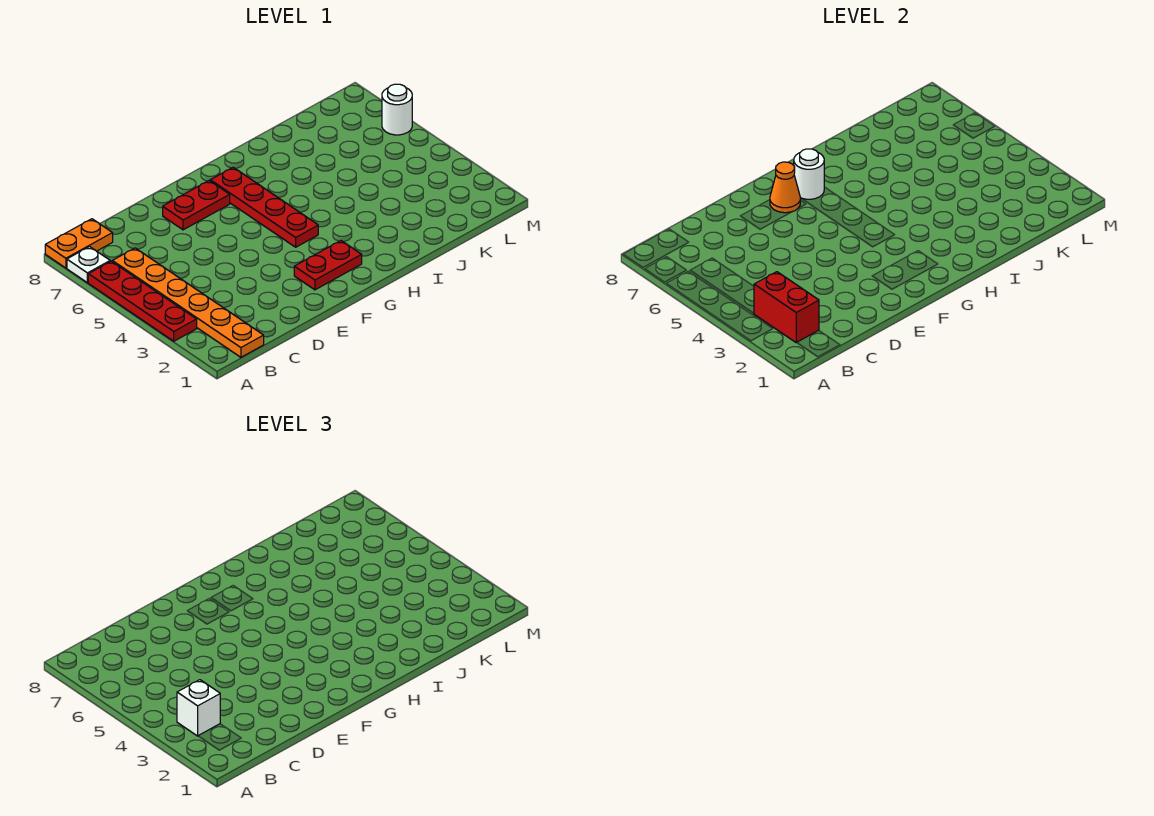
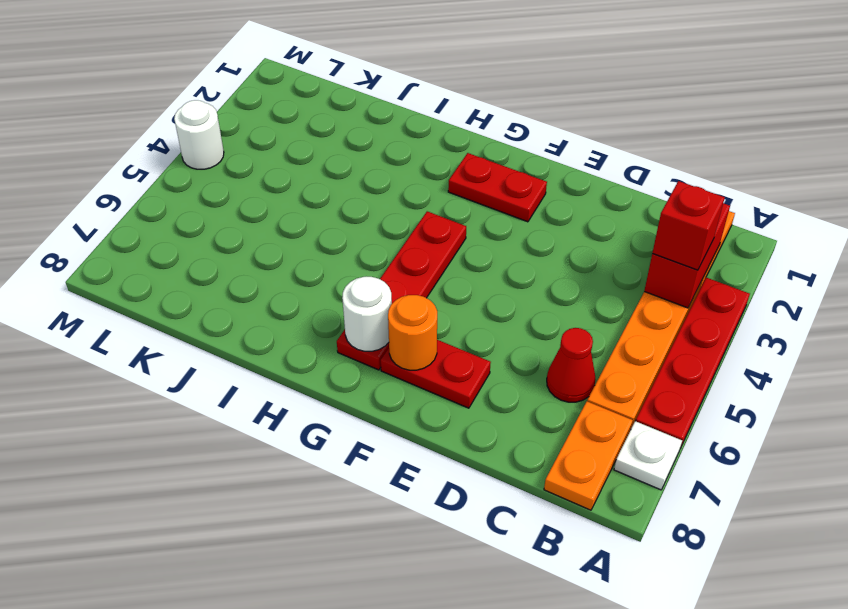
orange plate A8:B8 level 1 -> orange plate B7:B8 level 1
white brick B3 level 3 -> red brick B3 level 3
none -> red cone C6 level 1
orange cone F7 level 2 -> orange round brick F7 level 2
white round brick M6 level 1 -> white round brick M4 level 1

